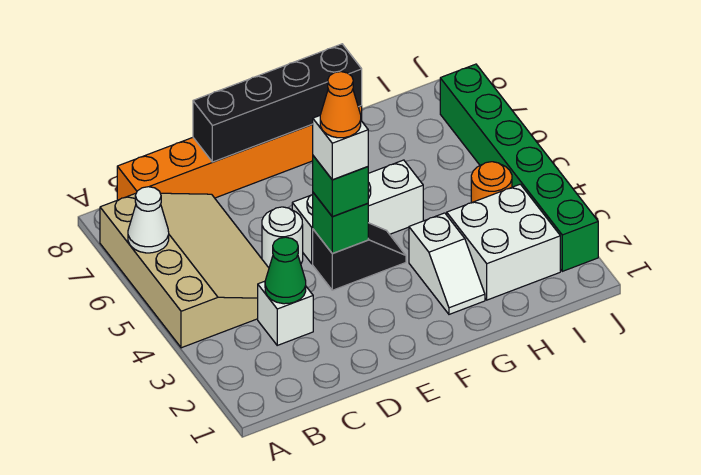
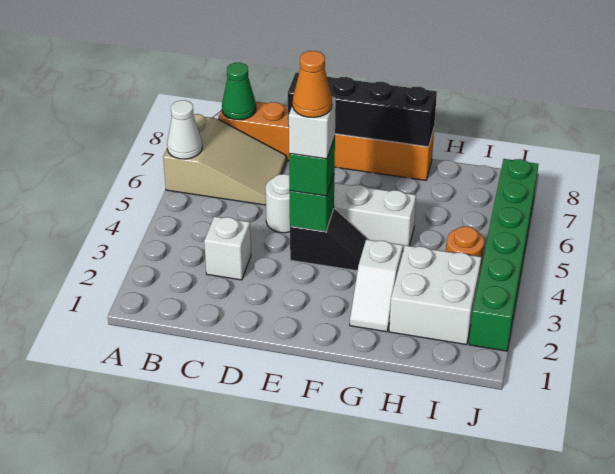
tan slope A4:C7 level 1 top A -> tan slope A6:C7 level 1 top A
green cone C3 level 2 -> green cone B8 level 2

